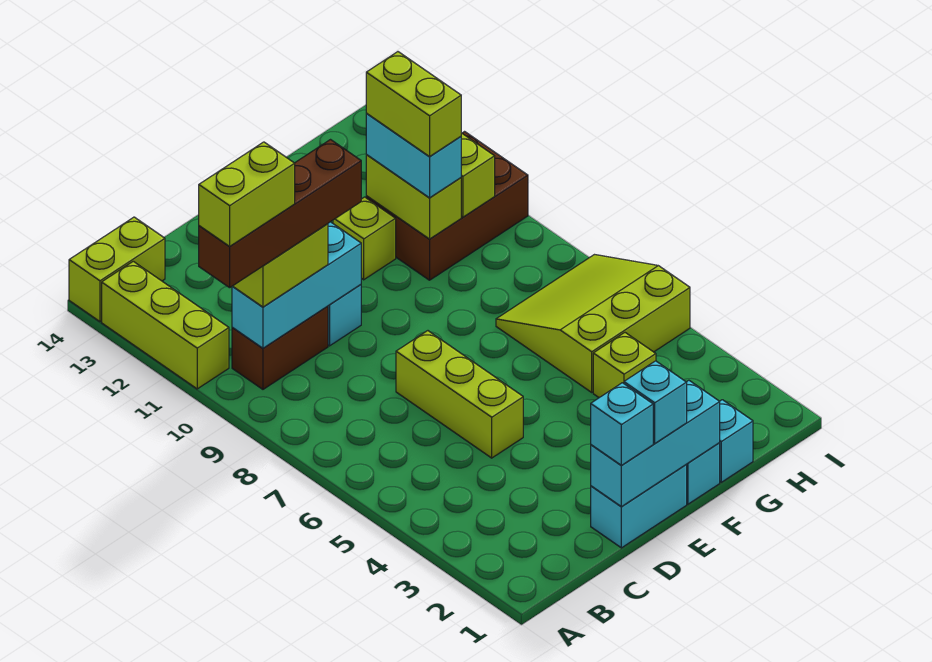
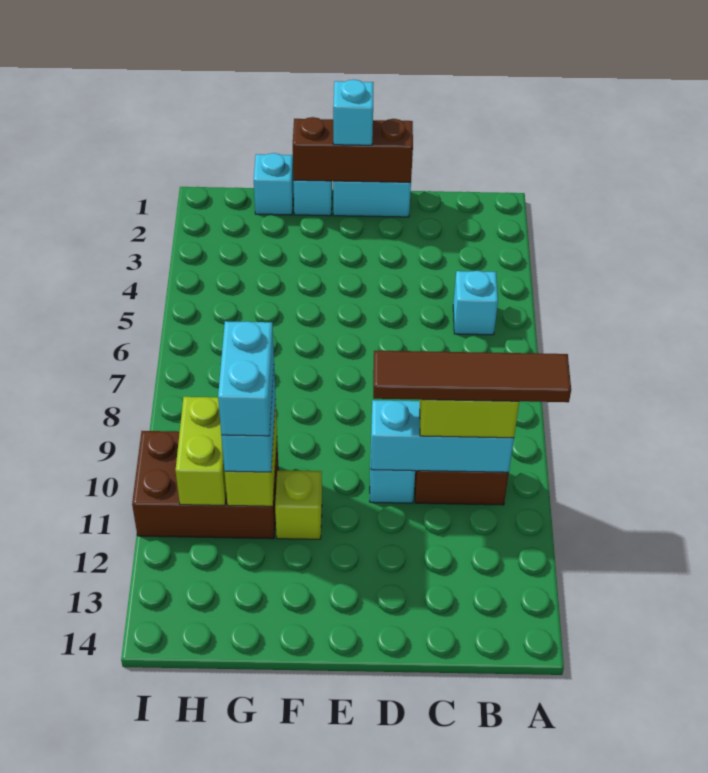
brown brick A10:D10 level 4 -> brown tile A10:D10 level 4
lime brick A10:B10 level 5 -> none
lime brick A11:A13 level 1 -> none
lime brick A14:B14 level 1 -> none
cyan brick D1:F1 level 2 -> brown brick D1:F1 level 2
cyan brick D1 level 3 -> cyan brick B5 level 1
lime brick D5:D7 level 1 -> none
lime brick G4 level 1 -> none
lime slope G5:I7 level 1 top 5 -> none
lime brick G10:G11 level 4 -> cyan brick G10:G11 level 4

